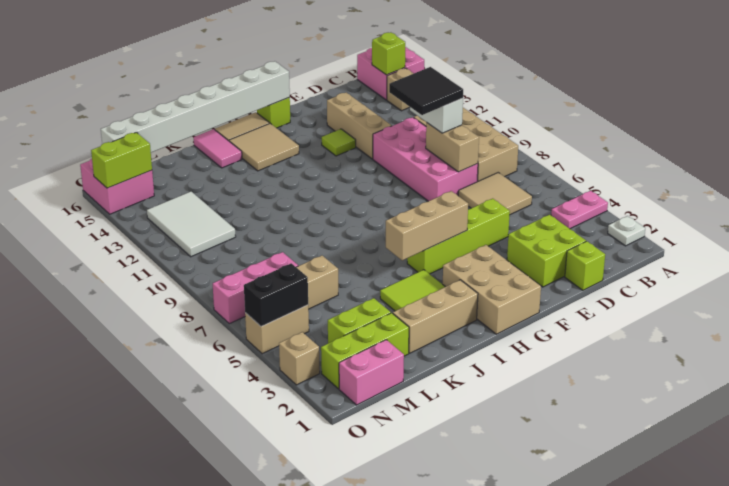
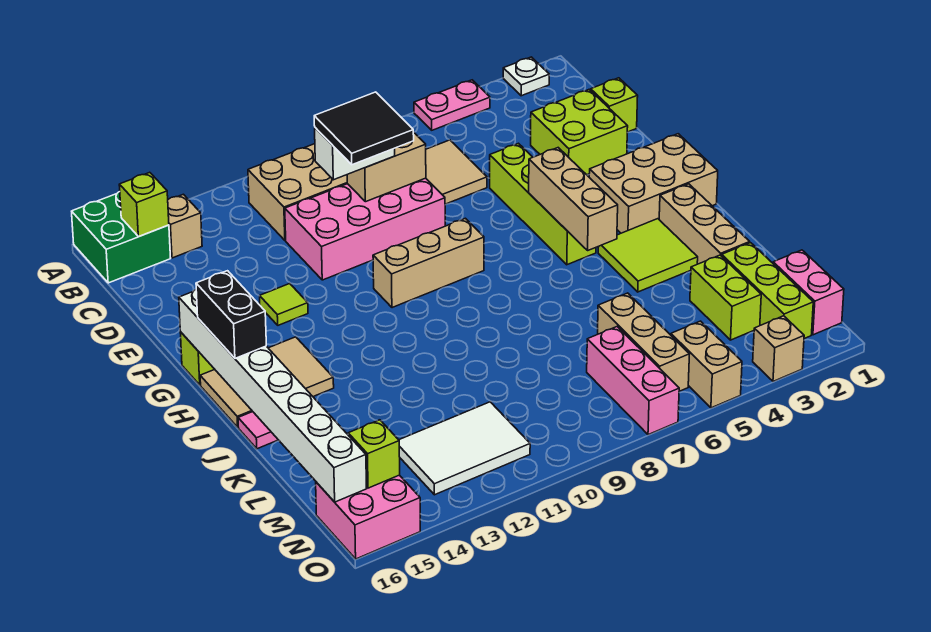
pink plate A4:B4 level 1 -> pink plate A4:A5 level 1
pink brick A15:B16 level 1 -> green brick A15:B16 level 1
tan brick E12:E14 level 1 -> tan brick G8:G10 level 1
black brick N5:O5 level 2 -> black brick H16:I16 level 3
lime brick N15:O15 level 2 -> lime brick N15 level 2

